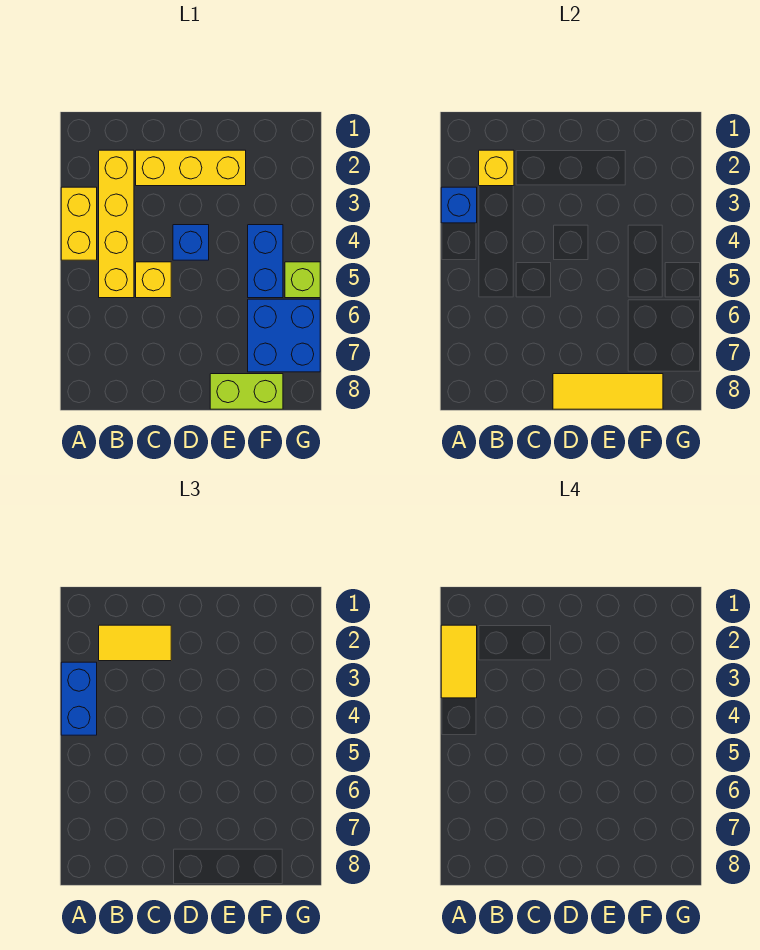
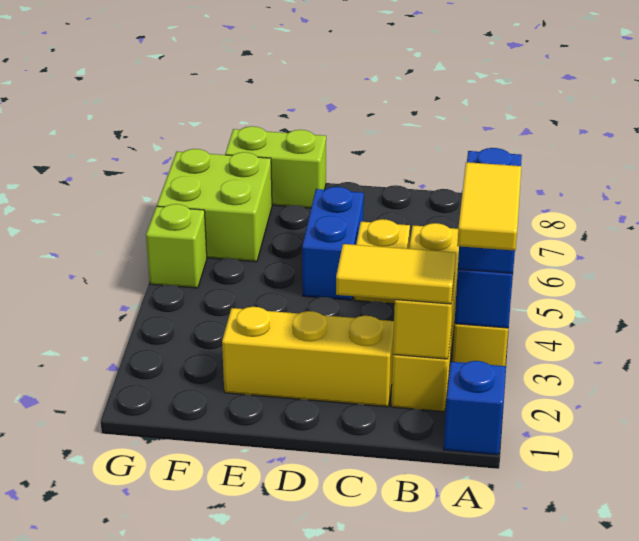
blue brick D4 level 1 -> blue brick A1 level 1
yellow tile D8:F8 level 2 -> none
blue brick F4:F5 level 1 -> blue brick D5:D6 level 1
blue brick F6:G7 level 1 -> lime brick F6:G7 level 1

